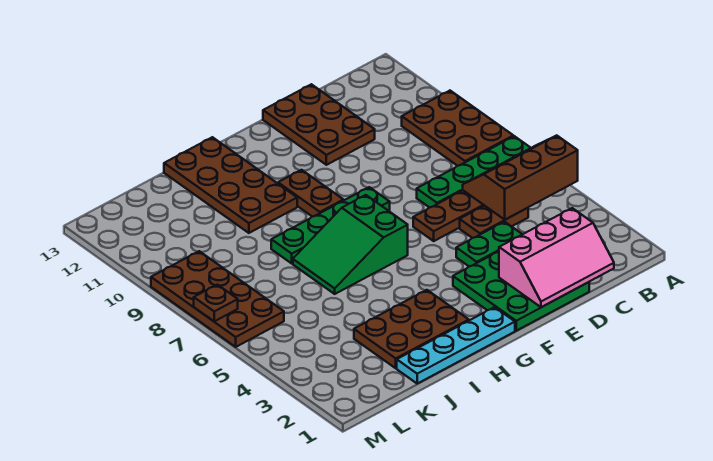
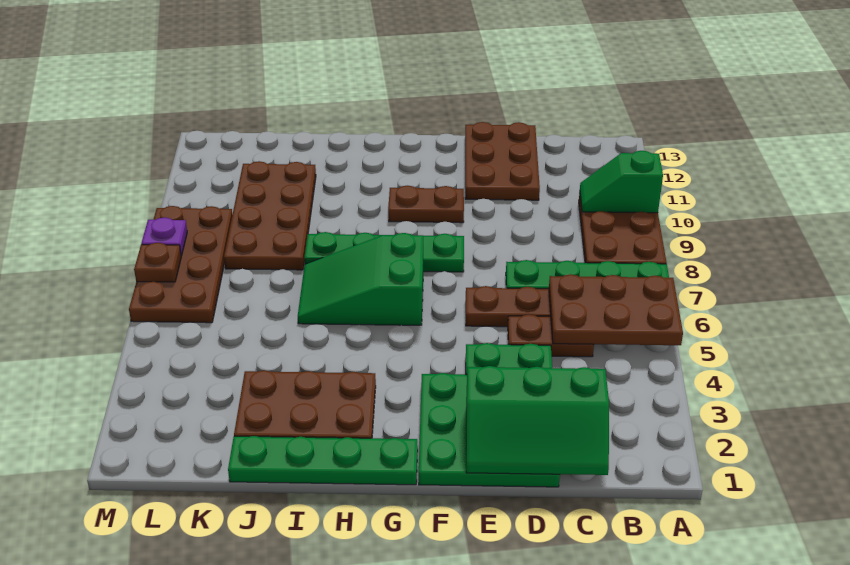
brown slope A5:C6 level 2 top 5 -> brown plate A5:C6 level 2
none -> green slope A10:B10 level 2 top A
pink slope C1:E2 level 2 top 2 -> green slope C1:E2 level 2 top 2
cyan plate G1:J1 level 1 -> green plate G1:J1 level 1
brown plate G9:G10 level 1 -> brown plate F10:G10 level 1
brown plate H10:I13 level 1 -> brown plate J8:K11 level 1
none -> purple plate M8 level 2

